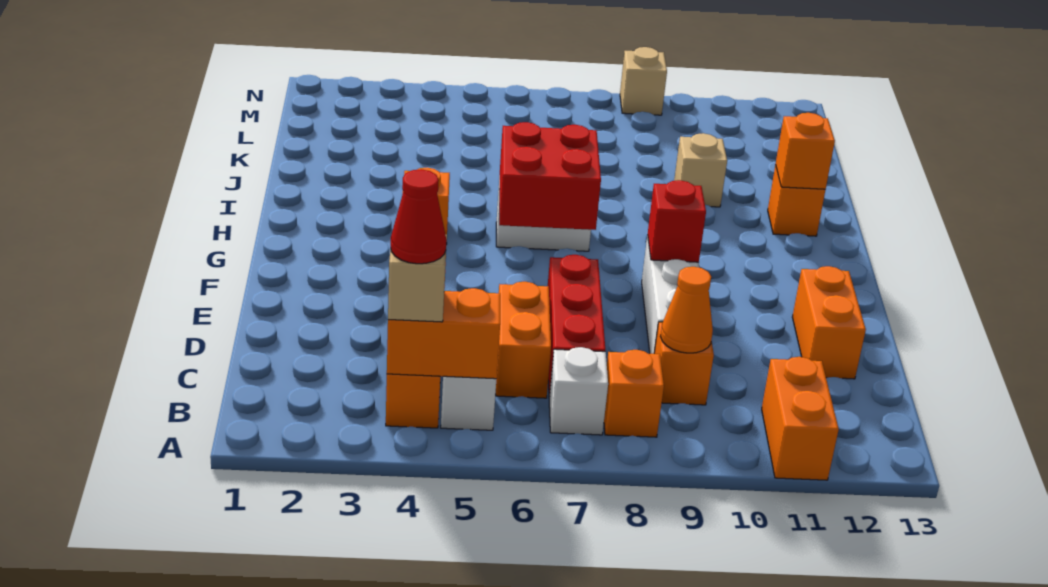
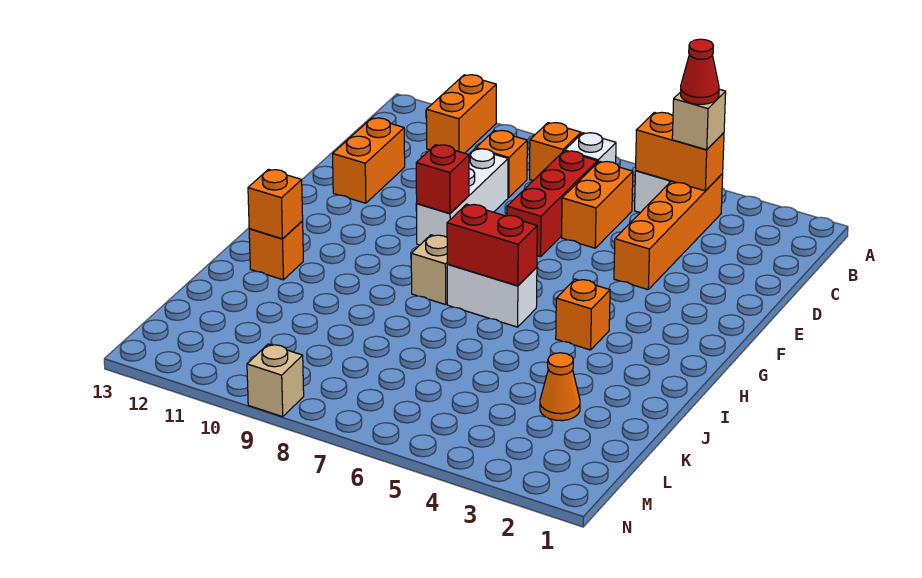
orange cone C9 level 2 -> orange cone K3 level 1
red brick G6:H7 level 2 -> red brick H6:H7 level 2
tan brick J10 level 1 -> tan brick H8 level 1

